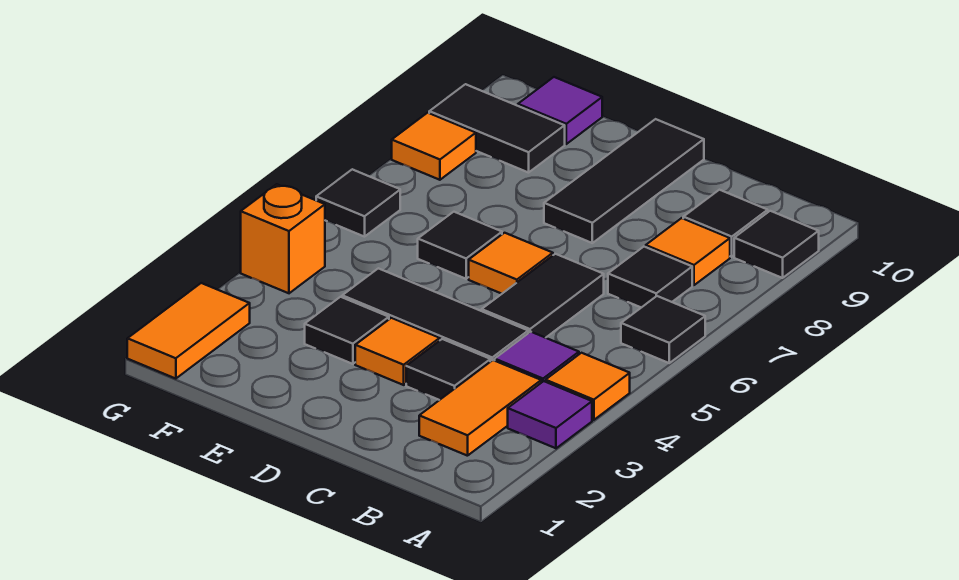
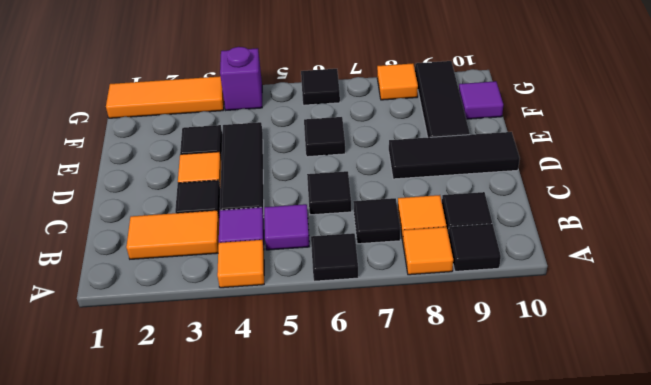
purple tile A3 level 1 -> purple tile B5 level 1
black tile C5:C6 level 1 -> black tile C6 level 1
orange tile D6 level 1 -> orange tile A8 level 1
black tile F9:G9 level 1 -> black tile E9:G9 level 1
orange tile G1:G2 level 1 -> orange tile G1:G3 level 1
orange brick G4 level 1 -> purple brick G4 level 1

